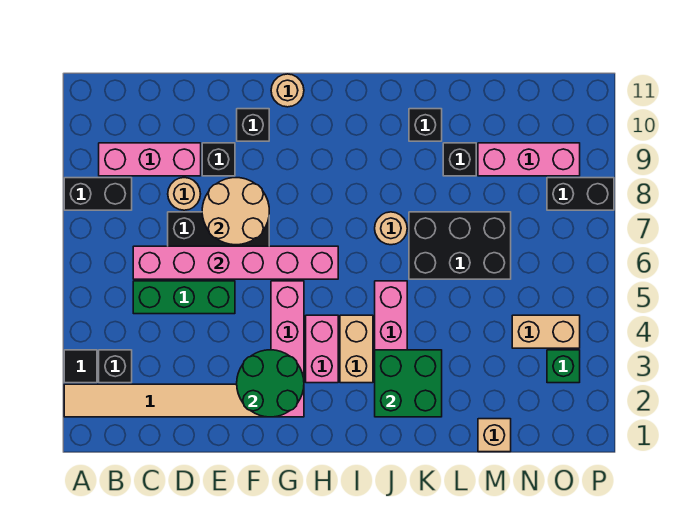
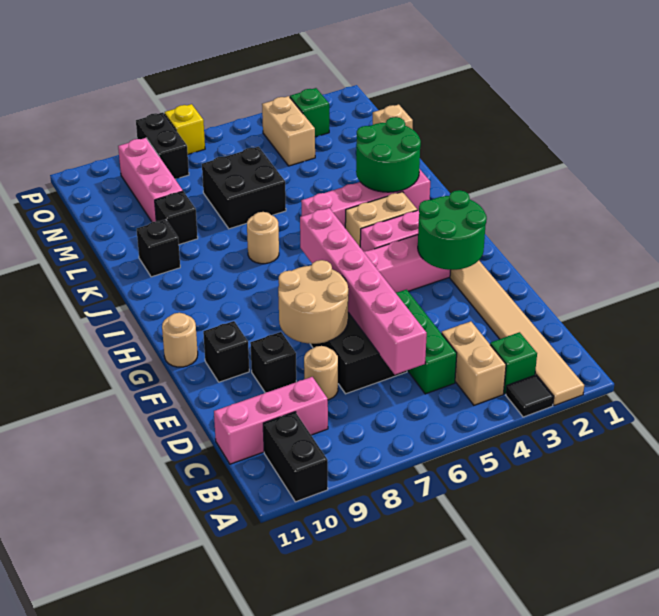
black brick A8:B8 level 1 -> black brick A10:B10 level 1
black brick B3 level 1 -> green brick B3 level 1
none -> tan brick B4:C4 level 1
pink brick B9:D9 level 1 -> pink brick C9:C11 level 1
green brick J2:K3 level 2 -> green round brick J2:K3 level 2
black brick K6:M7 level 1 -> black brick L6:M7 level 1
none -> yellow brick P7 level 1

